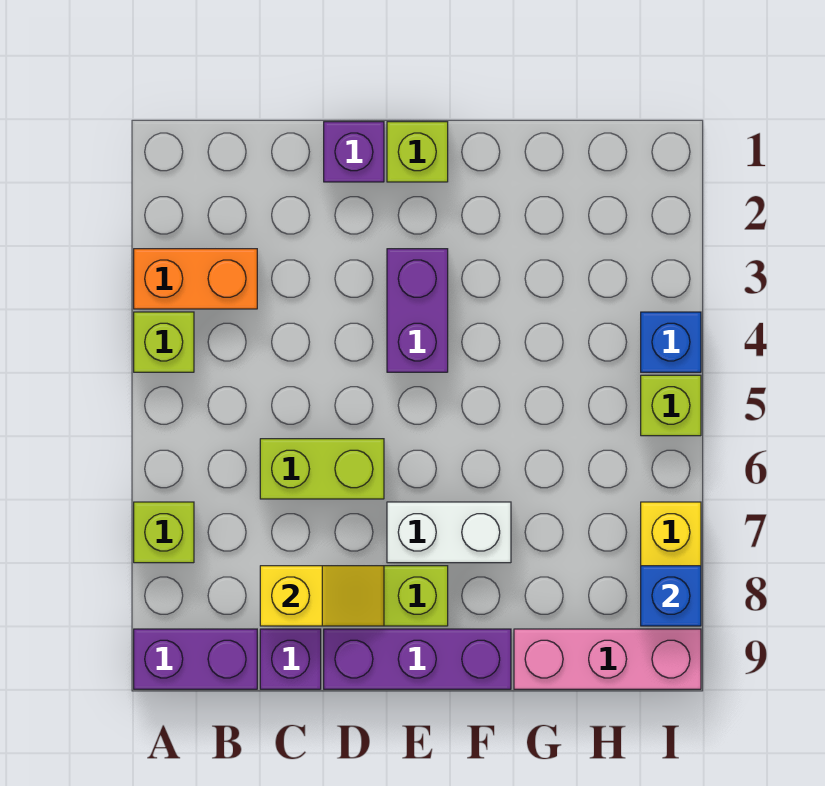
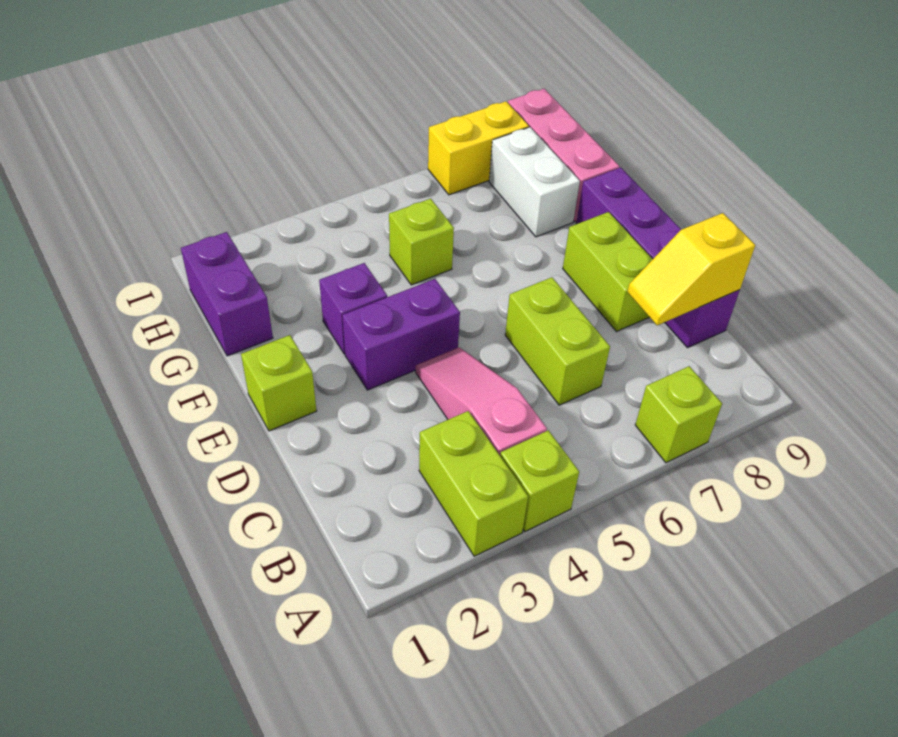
orange brick A3:B3 level 1 -> lime brick A3:B3 level 1
purple brick A9:B9 level 1 -> purple brick G1:H1 level 1
none -> pink slope B4:D4 level 1 top B
yellow slope C8:D8 level 2 top C -> yellow slope C8:C9 level 2 top 9
purple brick D1 level 1 -> purple brick F3 level 1
white brick E7:F7 level 1 -> white brick G8:H8 level 1
blue brick I4 level 1 -> none
lime brick I5 level 1 -> lime brick G5 level 1
blue brick I8 level 2 -> none

